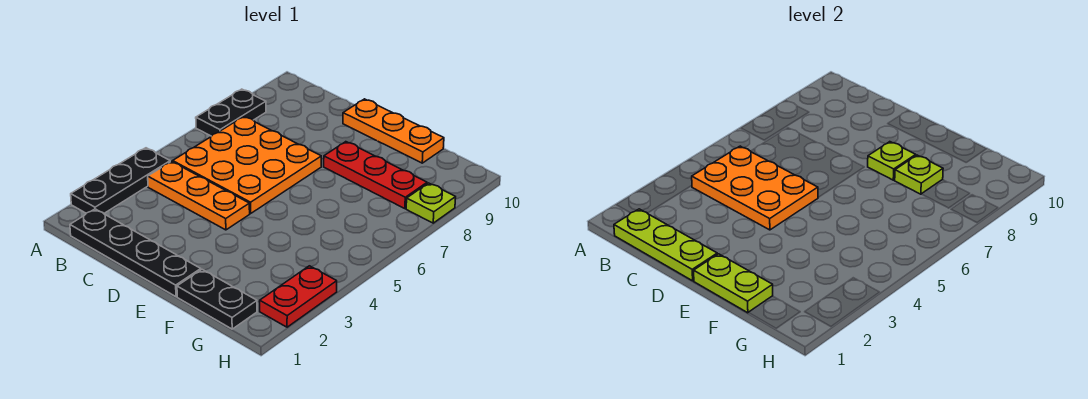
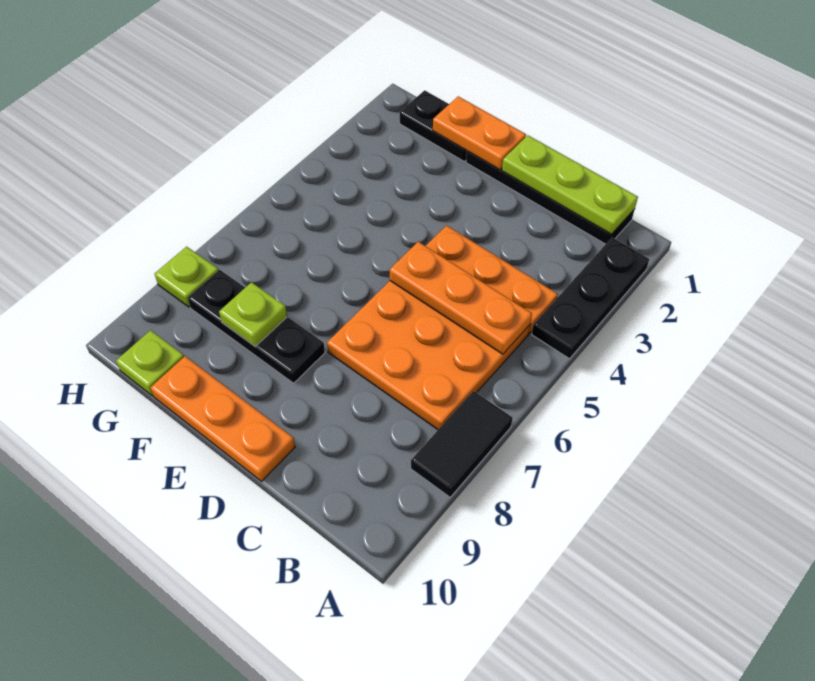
black plate A7:A8 level 1 -> black tile A7:A8 level 1
orange plate B4:D5 level 2 -> orange plate B5:D5 level 2
lime plate E1:F1 level 2 -> orange plate E1:F1 level 2
red plate E8:G8 level 1 -> black plate E8:G8 level 1
lime plate E8 level 2 -> lime plate G10 level 1
red plate H2:H3 level 1 -> none

